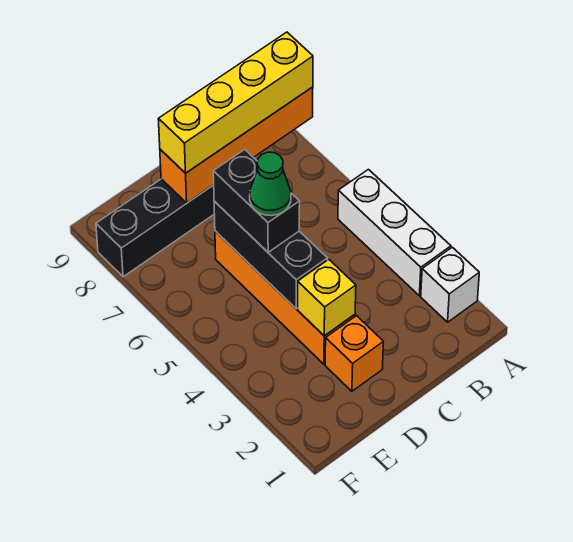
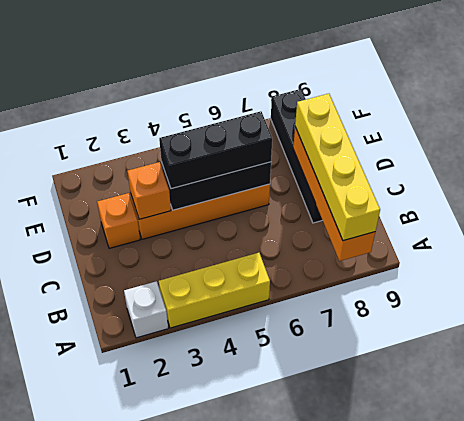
white brick A3:A5 level 1 -> yellow brick A3:A5 level 1
yellow brick D3 level 2 -> orange brick D3 level 2
black brick D5:D6 level 3 -> black brick D4:D6 level 3
green cone D5 level 4 -> none

